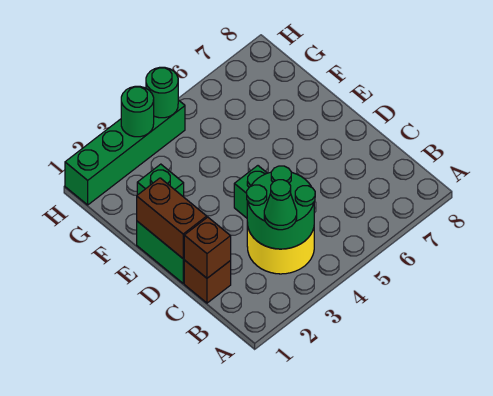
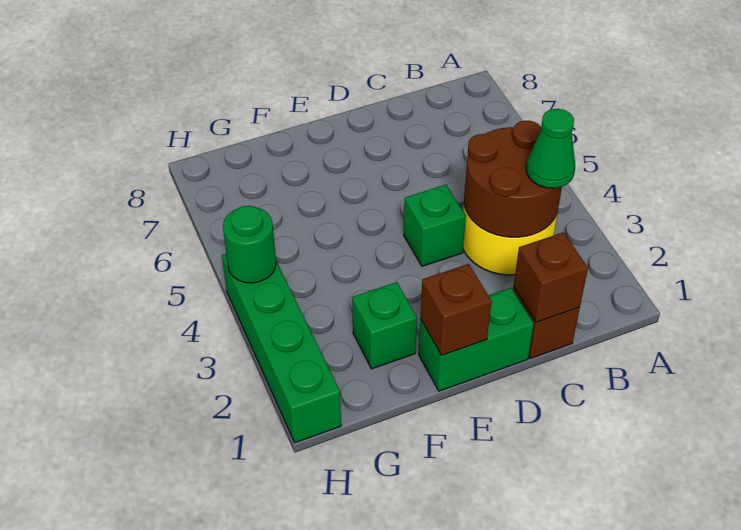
green round brick B3:C4 level 2 -> brown round brick B3:C4 level 2
brown brick D1:E1 level 2 -> brown brick E1 level 2
green round brick H3 level 2 -> none

